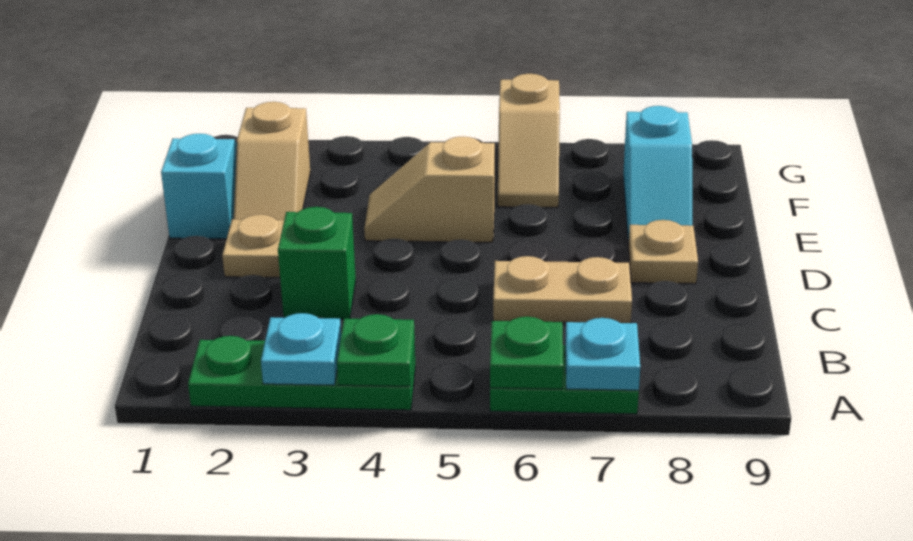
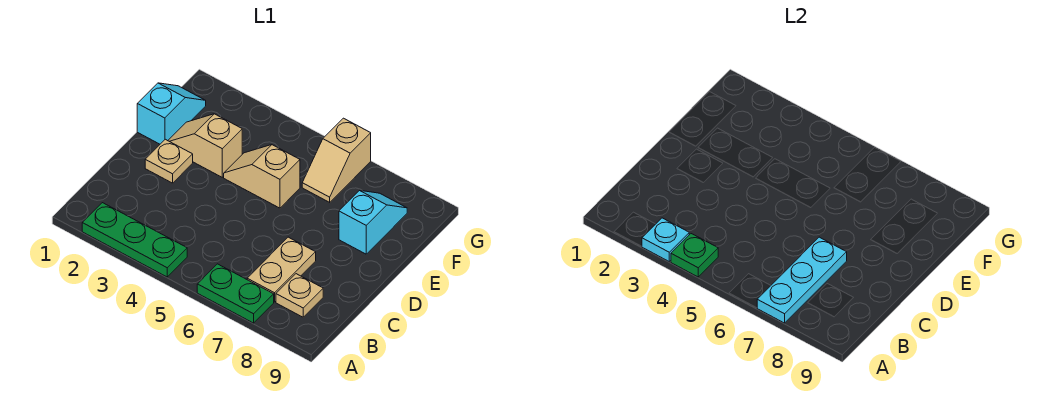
green plate A6 level 2 -> none
cyan plate A7 level 2 -> cyan plate A7:C7 level 2
green brick C3 level 1 -> none
tan plate C6:C7 level 1 -> tan plate B7:C7 level 1
tan plate D8 level 1 -> tan plate B8 level 1
tan slope E2:F2 level 1 top F -> tan slope E2:E3 level 1 top 3
cyan slope E8:F8 level 1 top F -> cyan slope E8:F8 level 1 top E

